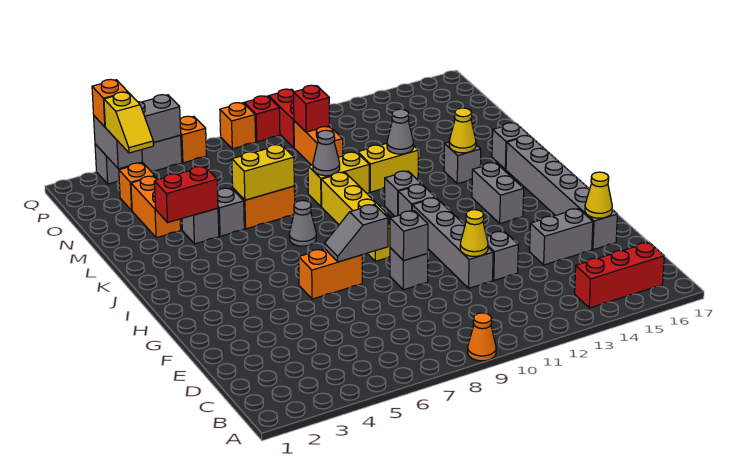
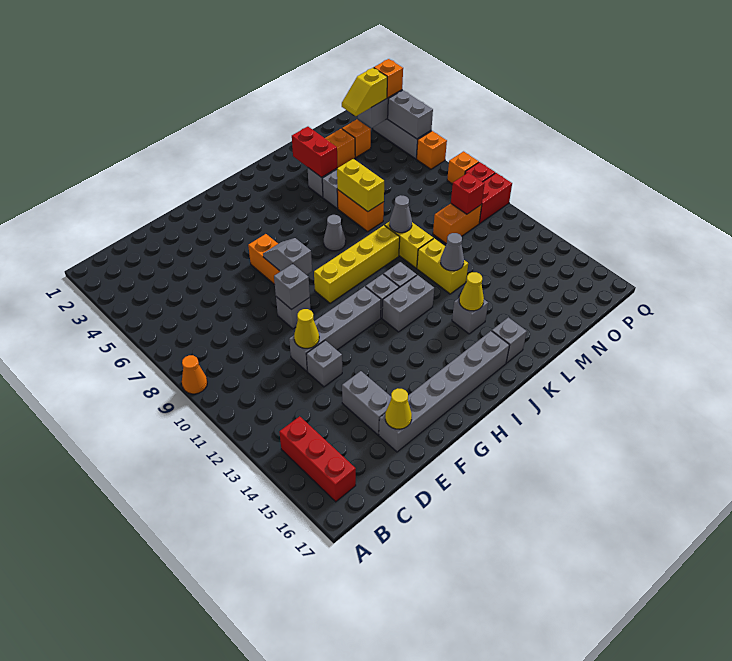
grey brick H14:I14 level 1 -> grey brick I12:J12 level 1

